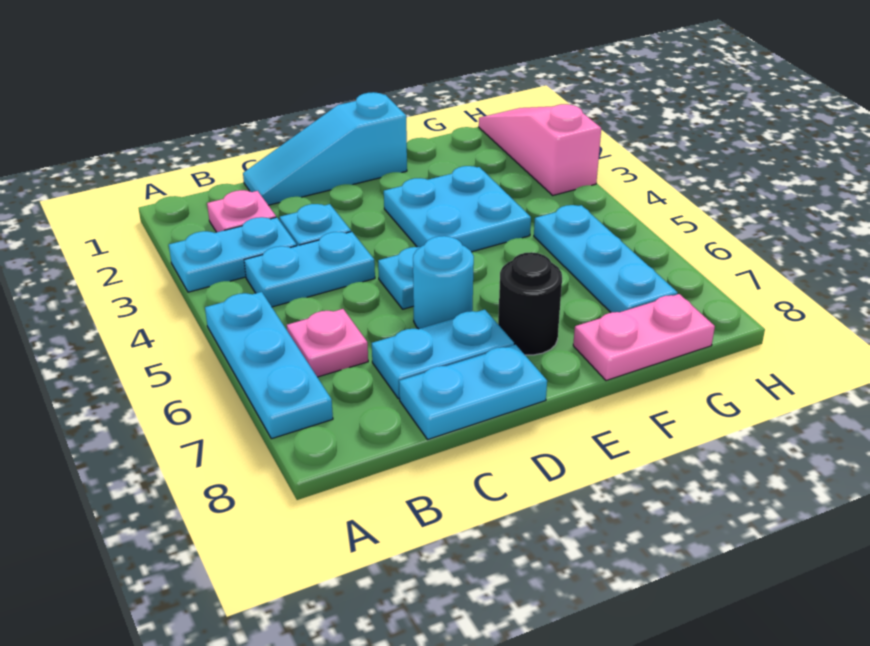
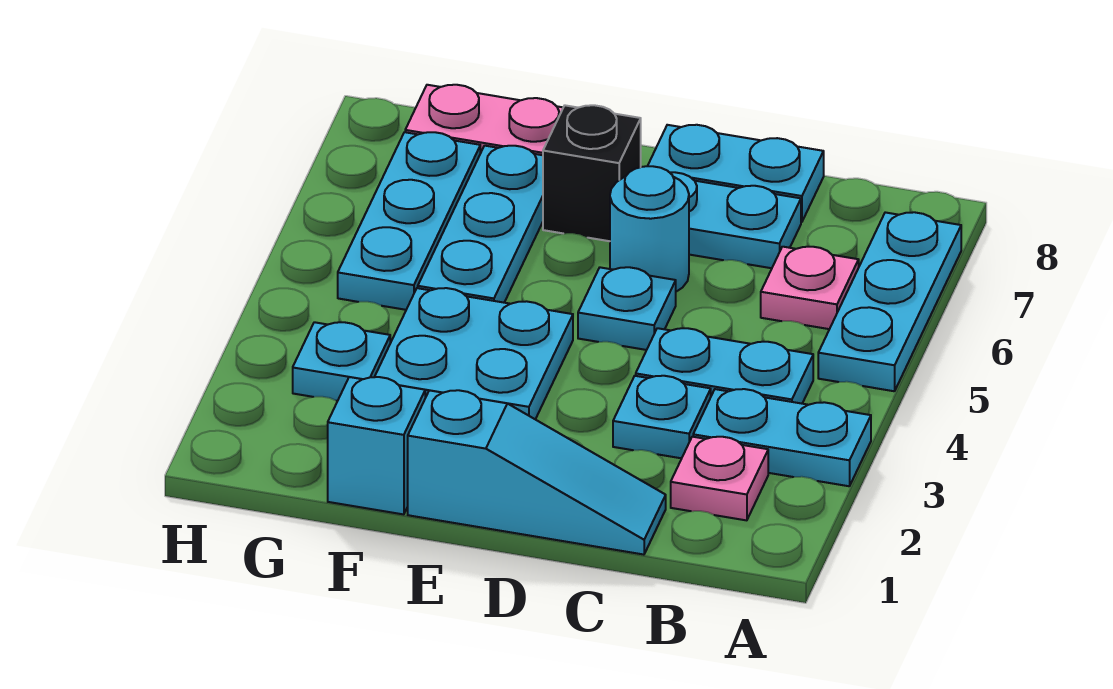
black round brick E7 level 1 -> black brick E7 level 1
none -> cyan brick F1 level 1
none -> cyan plate F5:F7 level 1
none -> cyan plate G3 level 1
pink slope H1:H3 level 1 top 3 -> none

